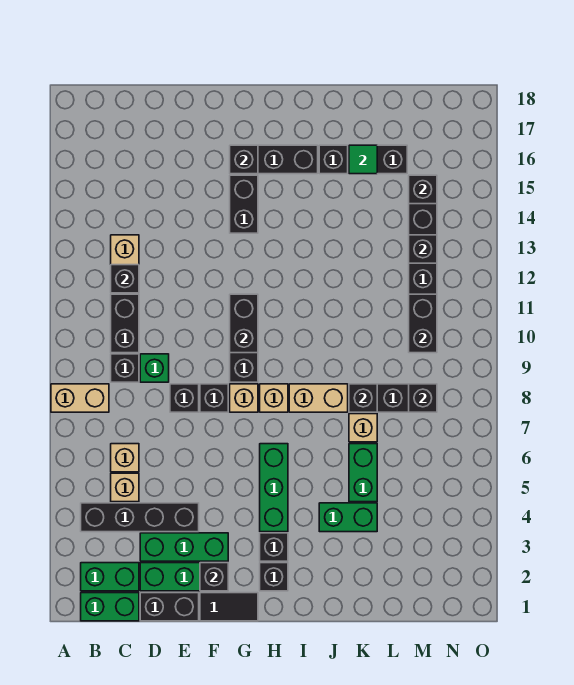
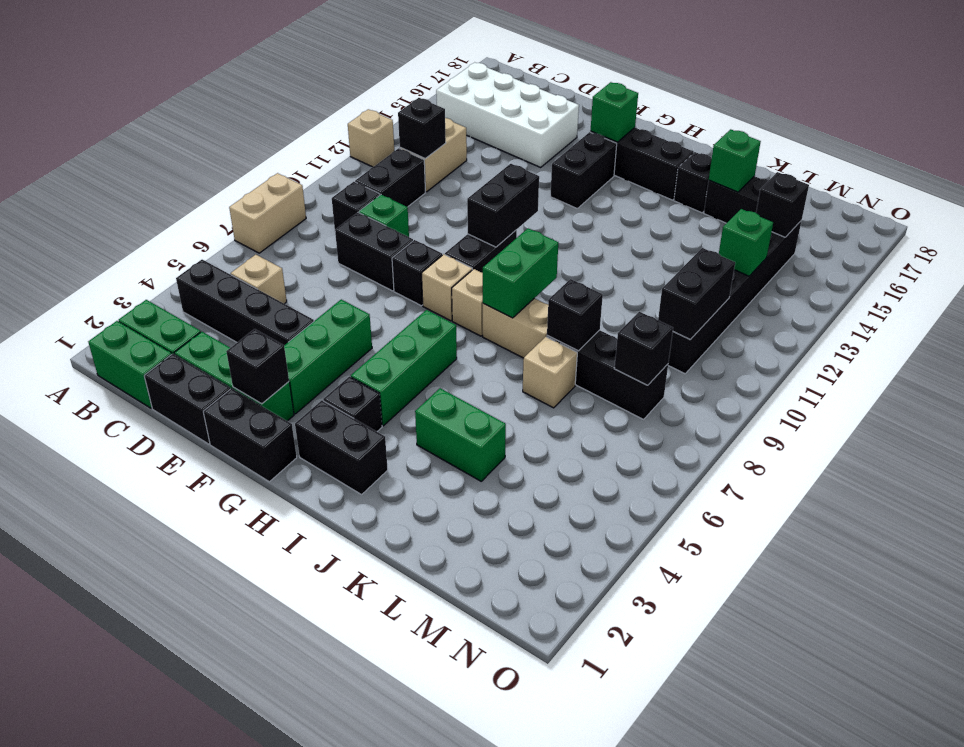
tan brick A8:B8 level 1 -> tan brick A7:A8 level 1
none -> white brick B15:E16 level 1
tan brick C6 level 1 -> tan brick A12 level 1
green brick D3:F3 level 1 -> green brick F3:F5 level 1
black brick E8 level 1 -> black brick D8:E8 level 1
black tile F1:G1 level 1 -> black brick F1:G1 level 1
black brick G16 level 2 -> green brick G16 level 2
black brick H2 level 1 -> black brick H2:I2 level 1
green brick K5:K6 level 1 -> green brick I8:I9 level 2
green tile K16 level 2 -> green brick K16 level 2
black brick M13 level 2 -> green brick M13 level 2

